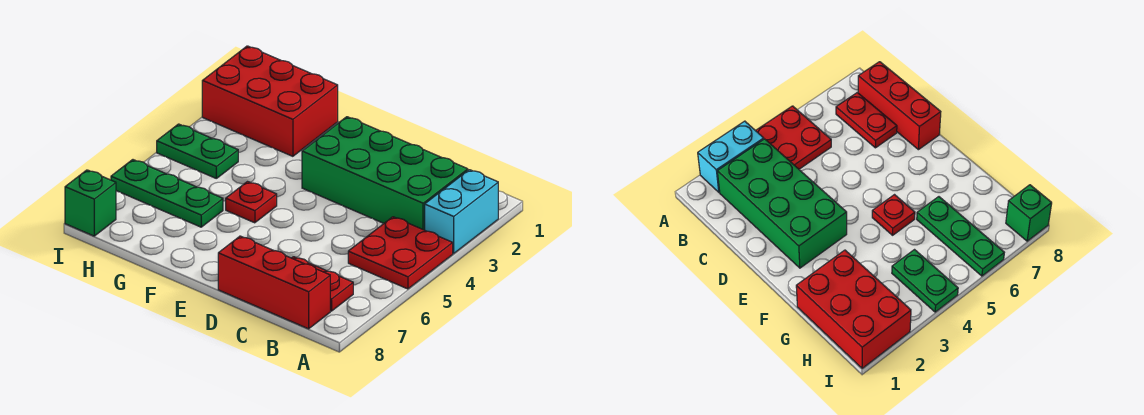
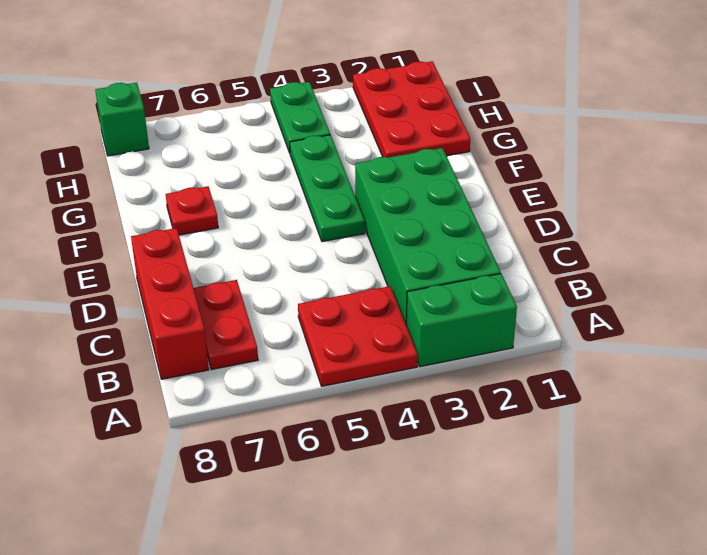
cyan brick A2:A3 level 1 -> green brick A2:A3 level 1
red plate F5 level 1 -> red plate F7 level 1
red brick G1:I2 level 1 -> red plate G1:I2 level 1
green plate G6:I6 level 1 -> green plate E4:G4 level 1

